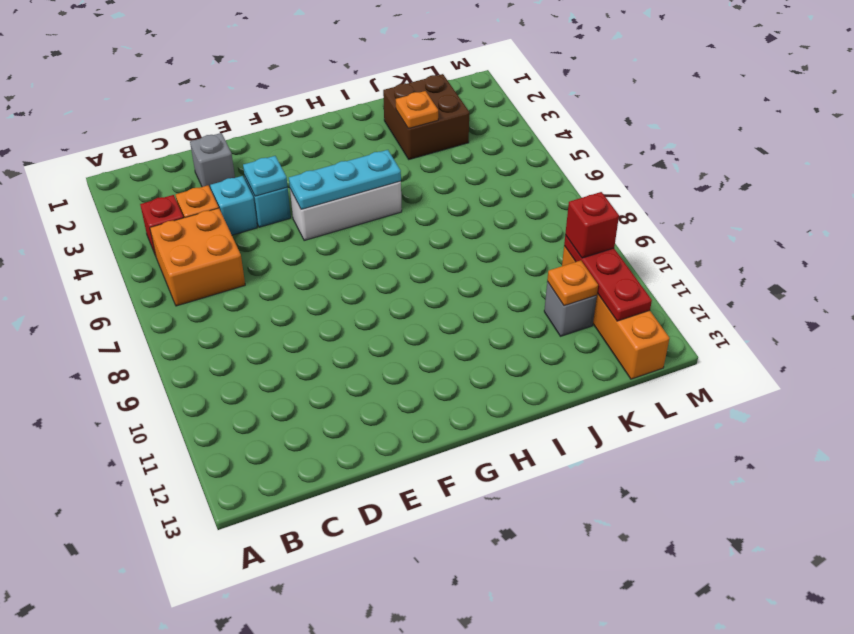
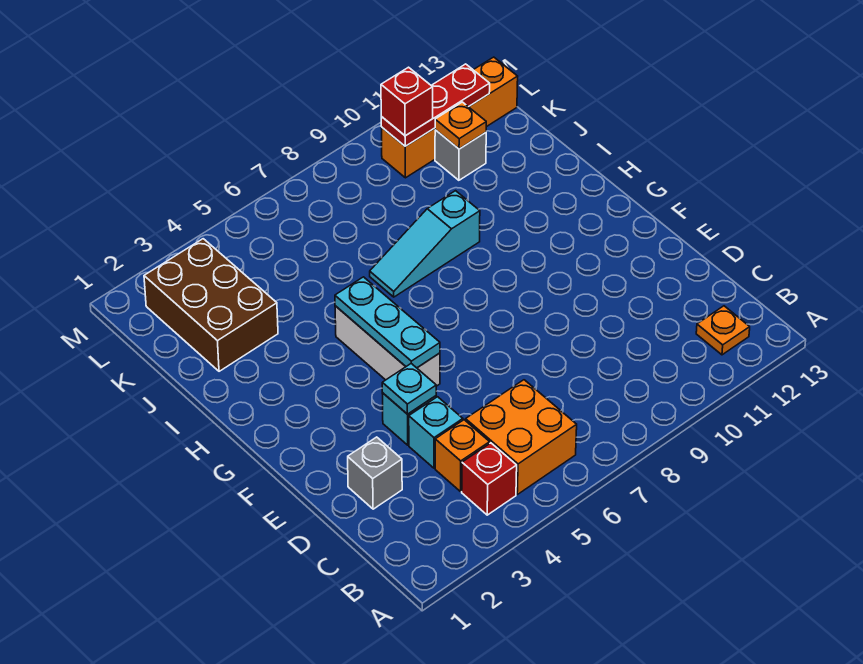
none -> cyan slope I7:I9 level 1 top 9
brown brick J2:K3 level 1 -> brown brick J2:L3 level 1
orange plate J3 level 2 -> orange plate B12 level 1

